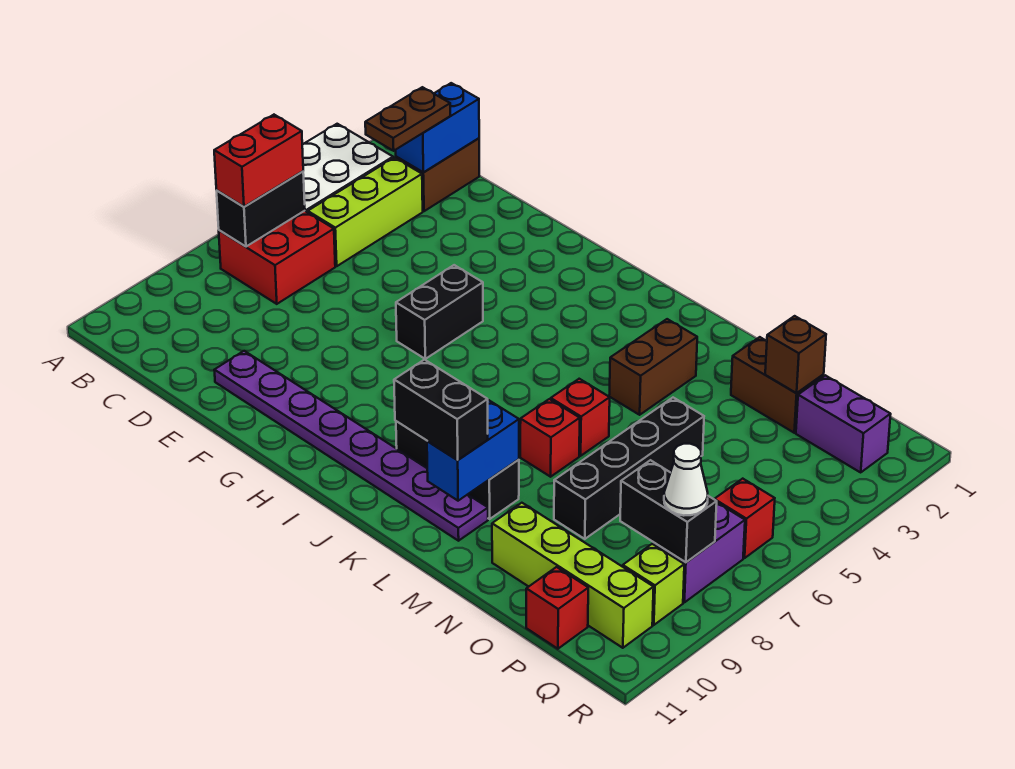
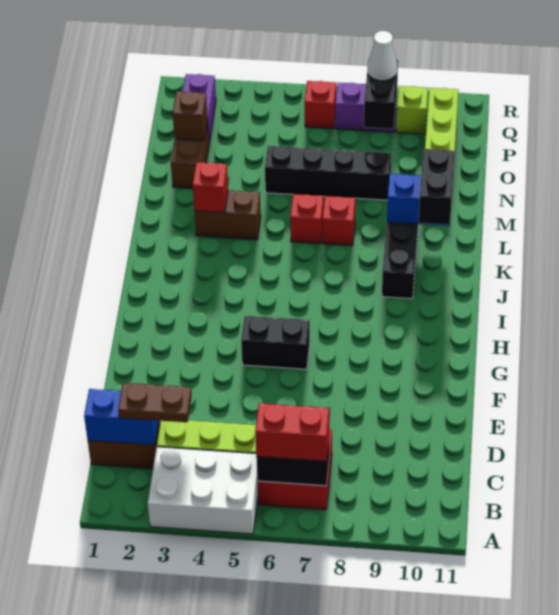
purple plate E10:L10 level 1 -> none
red brick P11 level 1 -> red brick L3 level 2

